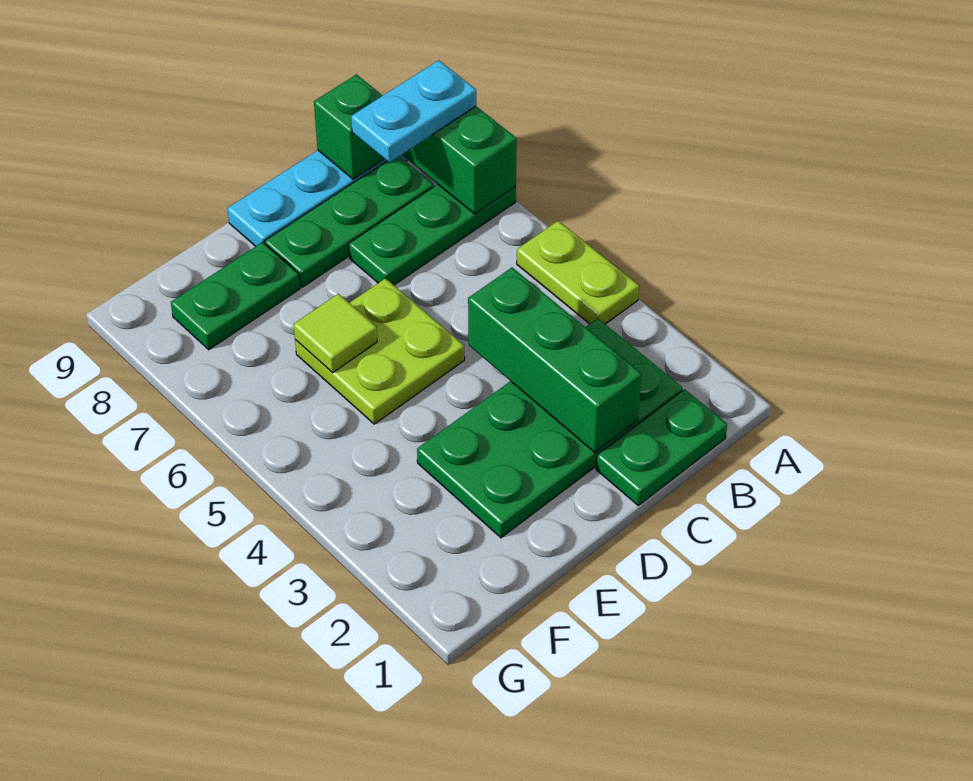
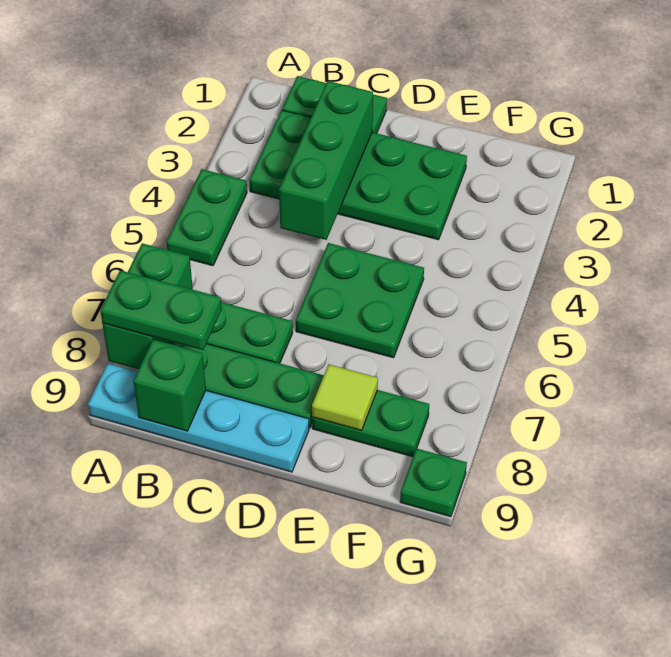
lime plate A4:A5 level 1 -> green plate A4:A5 level 1
cyan plate A8:B8 level 3 -> green plate A8:B8 level 3
lime plate D5:E6 level 1 -> green plate D5:E6 level 1
lime tile E6 level 2 -> lime tile E8 level 2
none -> green plate G9 level 1

